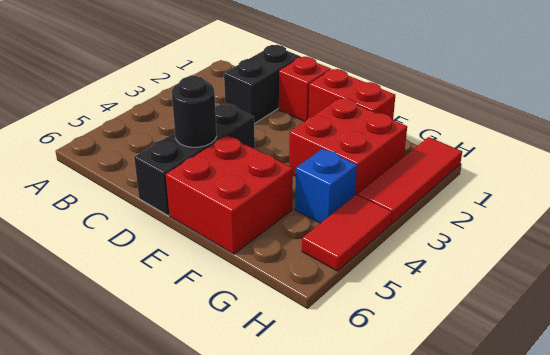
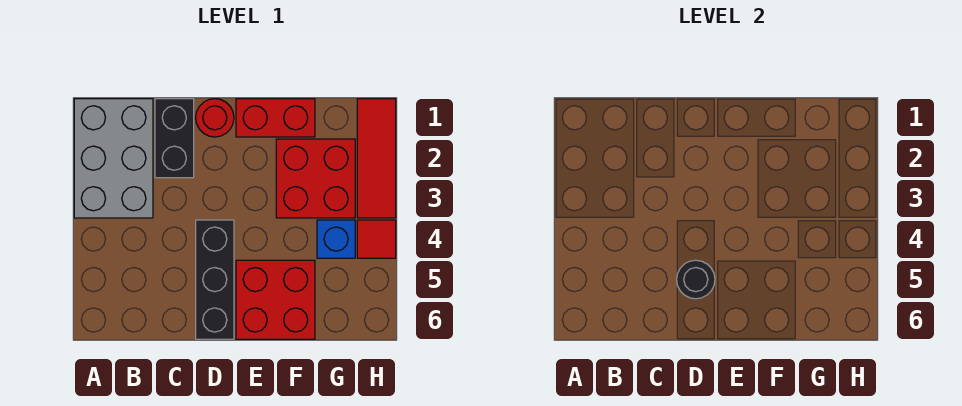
none -> grey brick A1:B3 level 1
red brick D1 level 1 -> red round brick D1 level 1
red tile H4:H5 level 1 -> red tile H4 level 1

